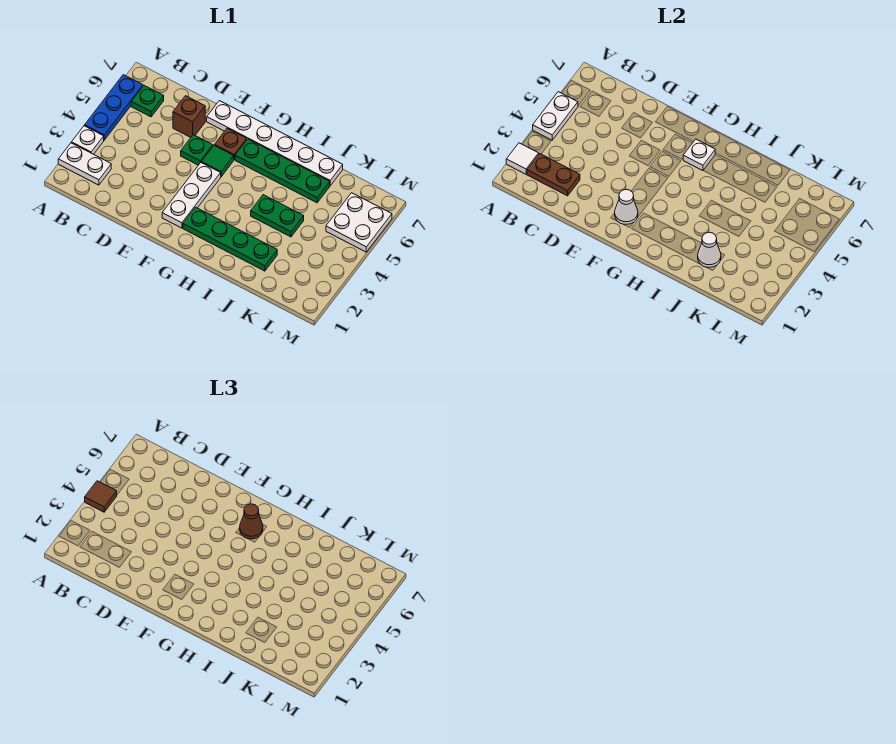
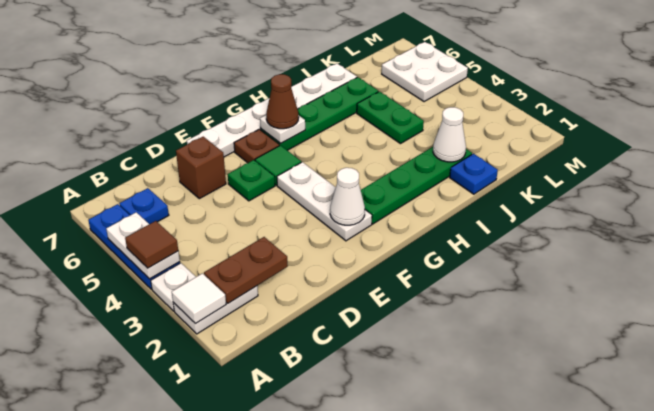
green plate B6 level 1 -> blue plate B6 level 1
green plate I4:J4 level 1 -> green plate J4:J5 level 1
none -> blue plate J1 level 1

